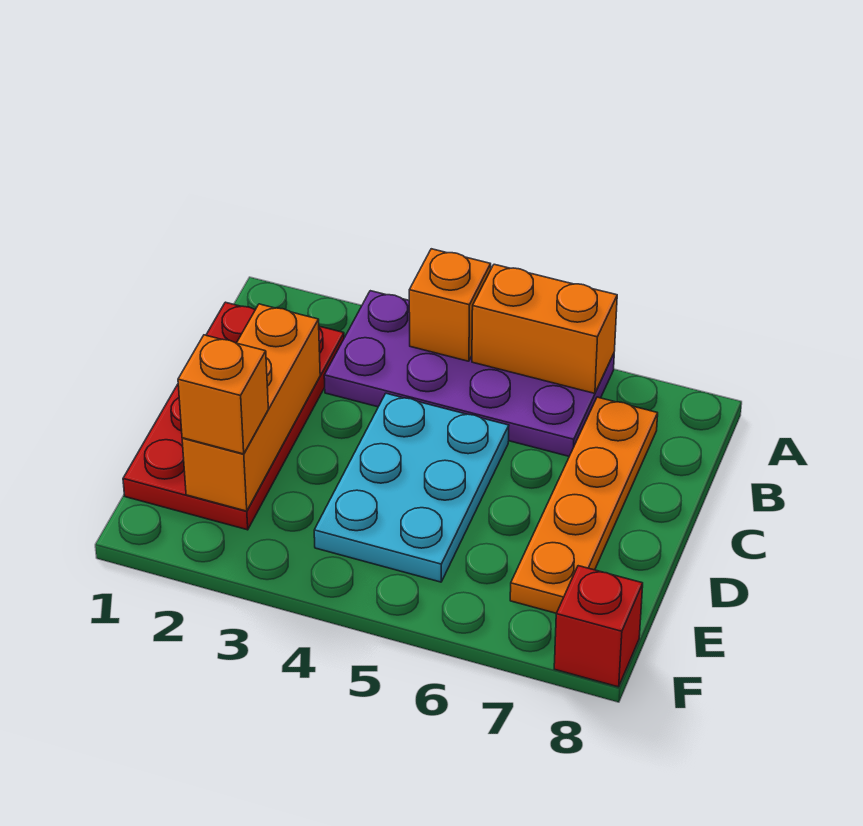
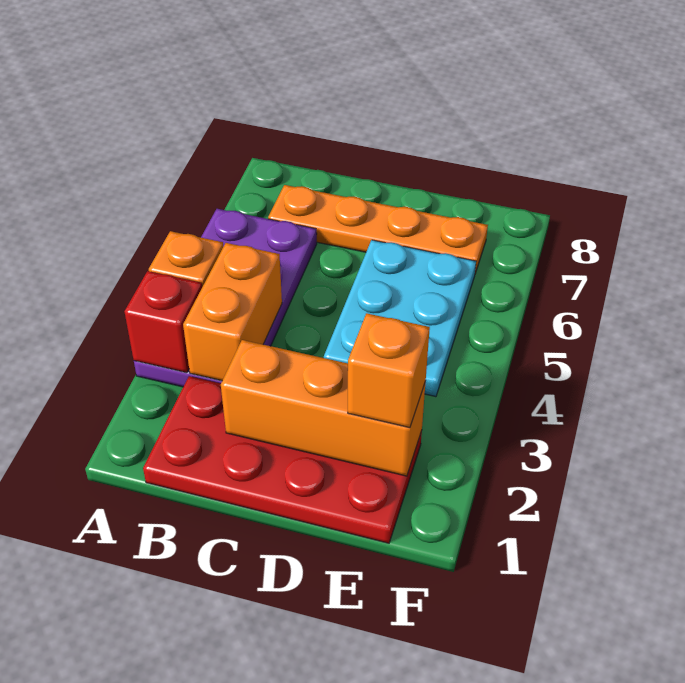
orange brick A5:A6 level 2 -> orange brick B3:B4 level 2
cyan plate C4:E5 level 1 -> cyan plate D4:E6 level 1
red brick F8 level 1 -> red brick A3 level 2

